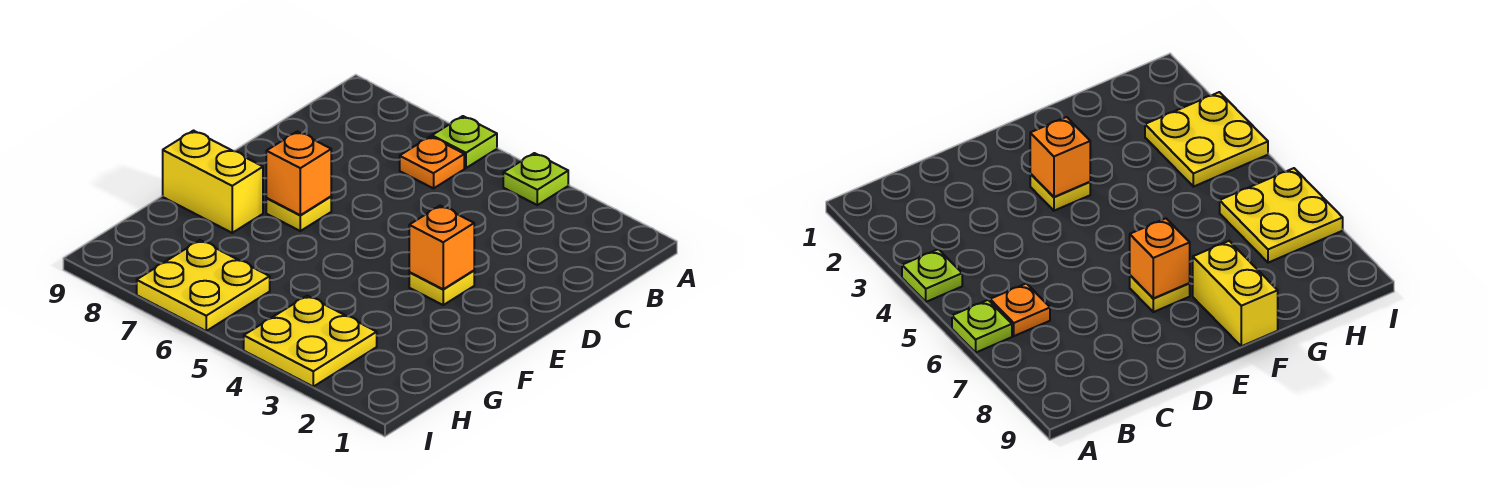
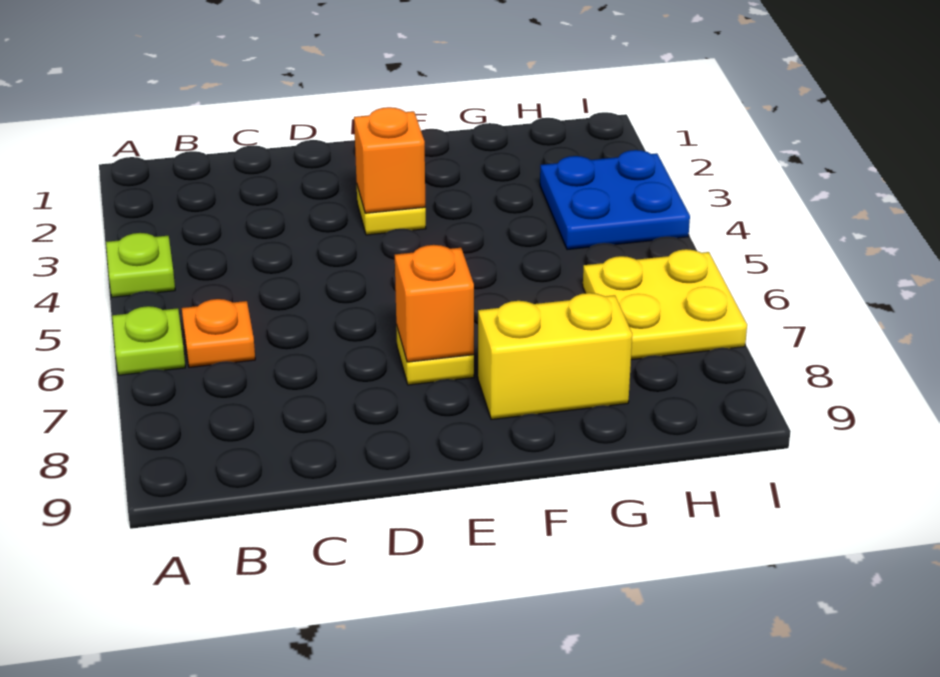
yellow brick F8:F9 level 1 -> yellow brick F8:G8 level 1
yellow plate H3:I4 level 1 -> blue plate H3:I4 level 1

